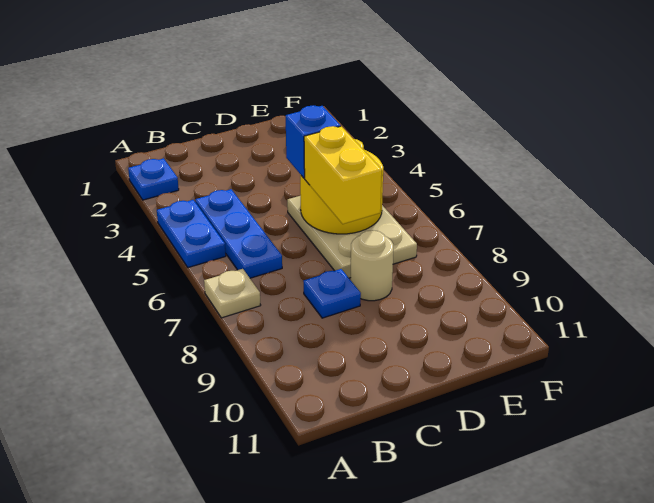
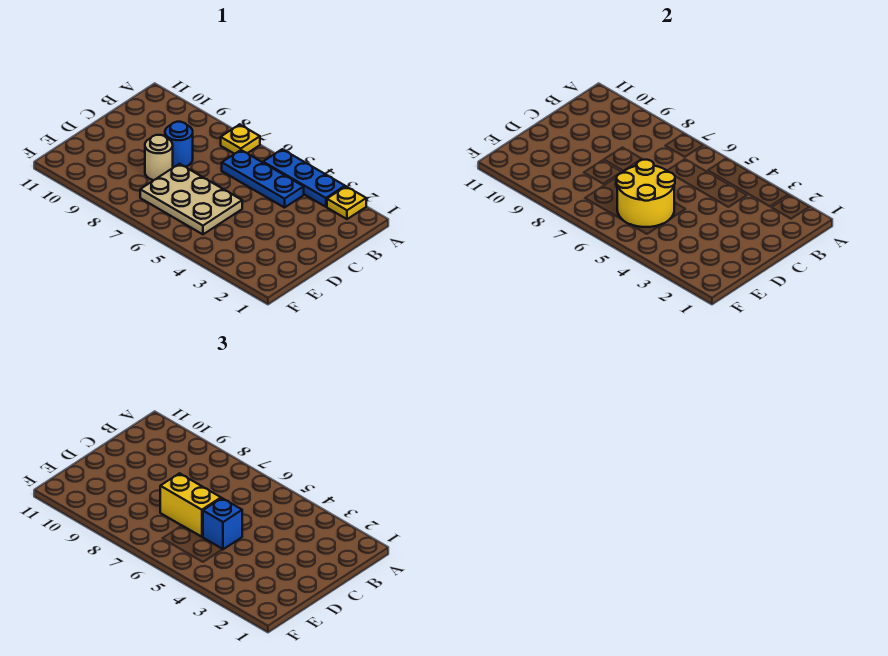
blue plate A2 level 1 -> yellow plate A2 level 1
blue plate A4:A5 level 1 -> blue plate A3:A5 level 1
tan plate A7 level 1 -> yellow plate A7 level 1
blue plate C8 level 1 -> blue round brick C8 level 1

